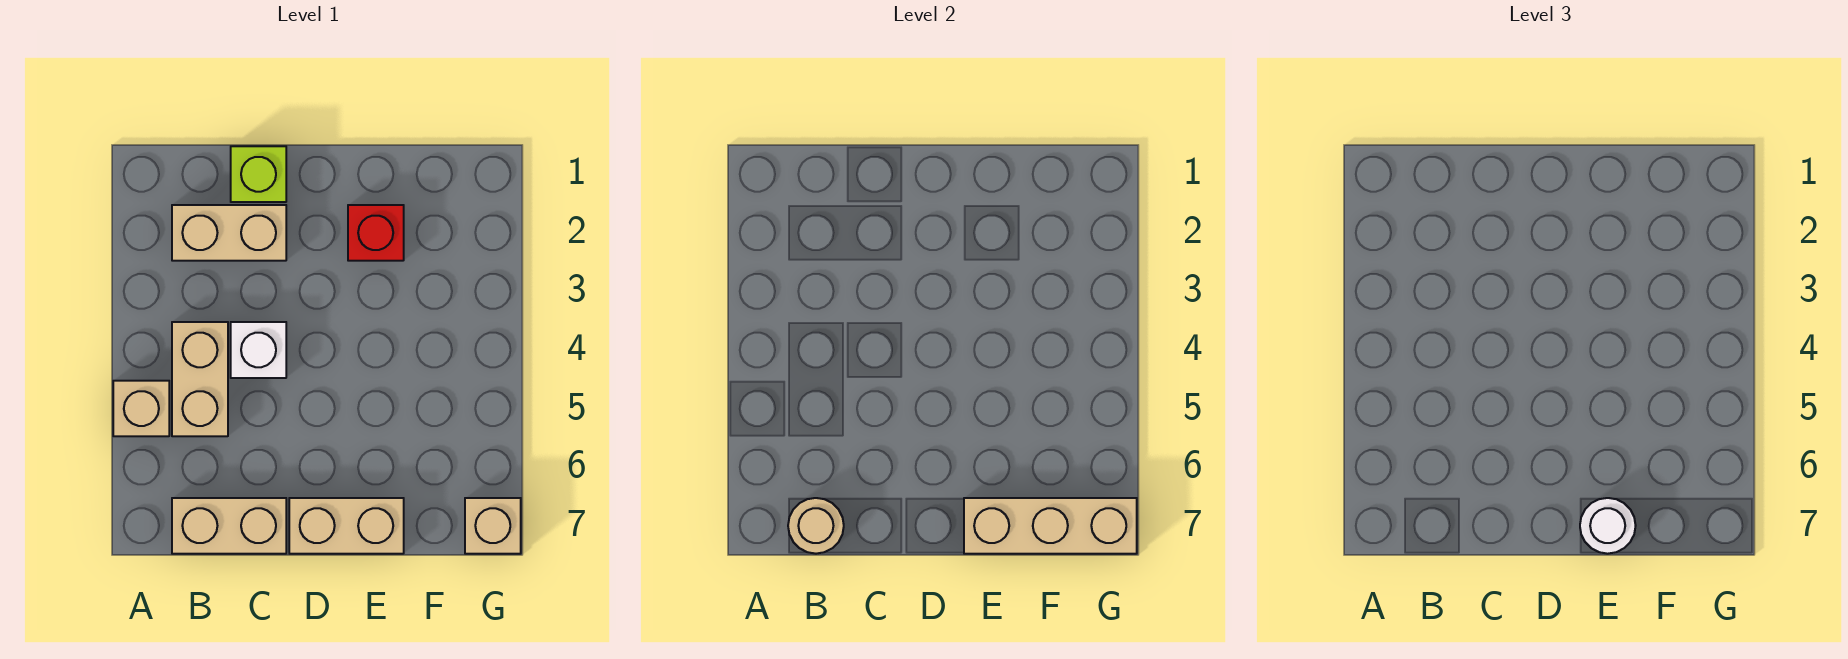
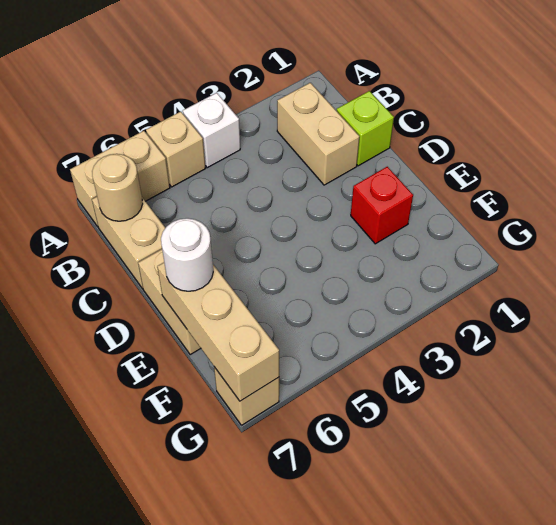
tan brick B4:B5 level 1 -> tan brick A6:A7 level 1
white brick C4 level 1 -> white brick A4 level 1

